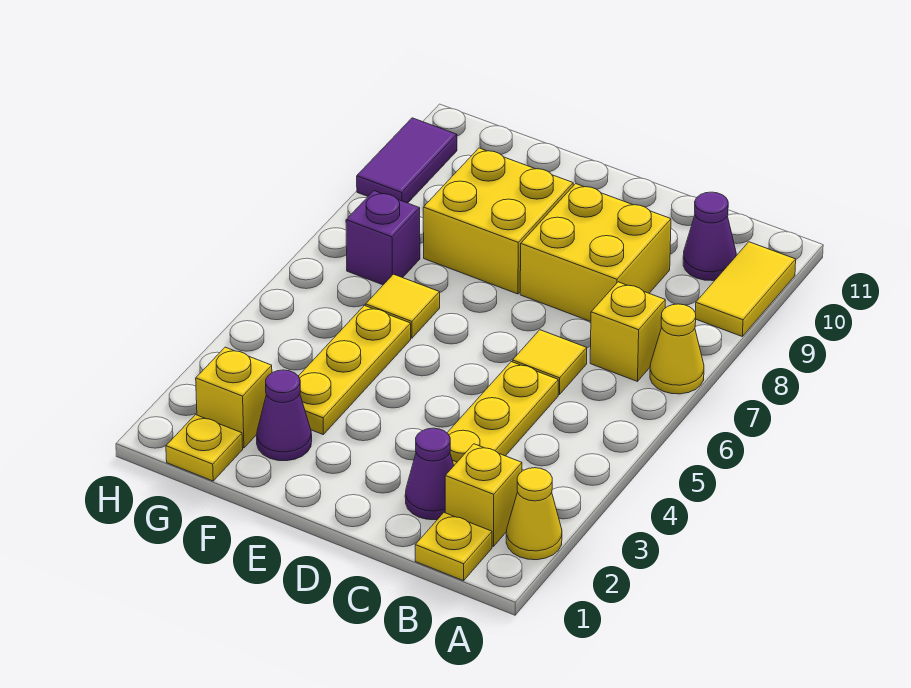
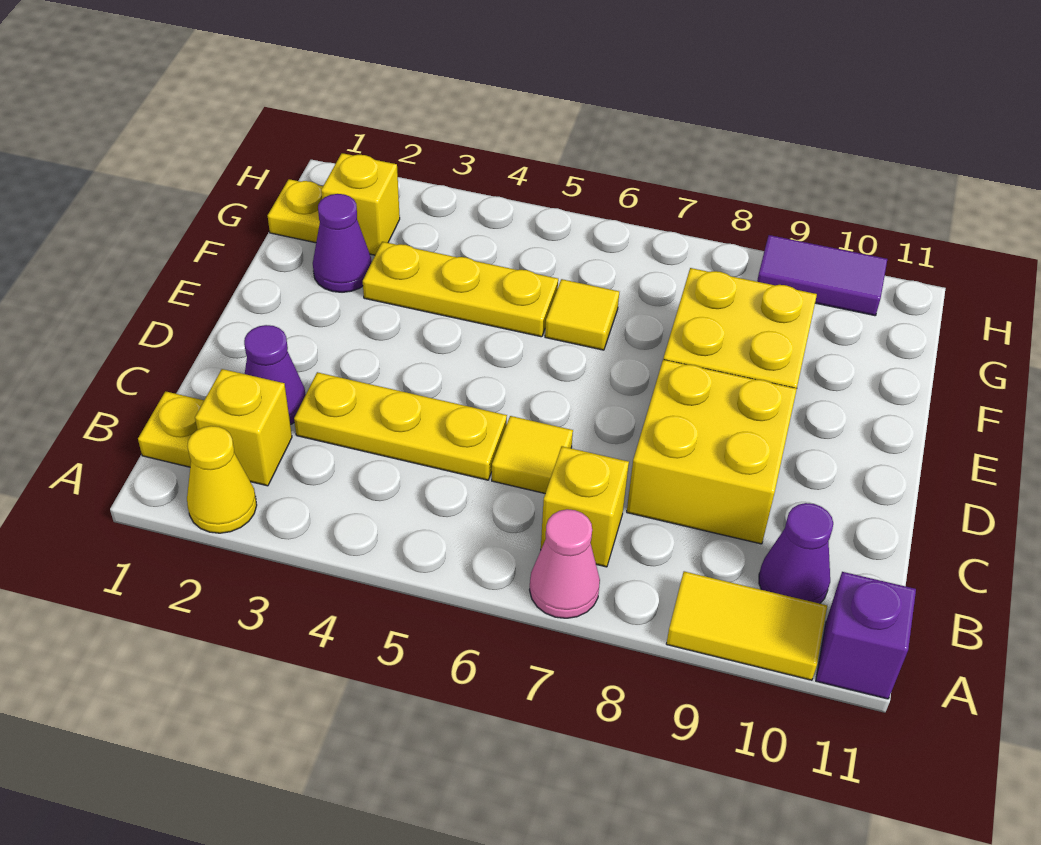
yellow cone A7 level 1 -> pink cone A7 level 1
purple brick G7 level 1 -> purple brick A11 level 1

